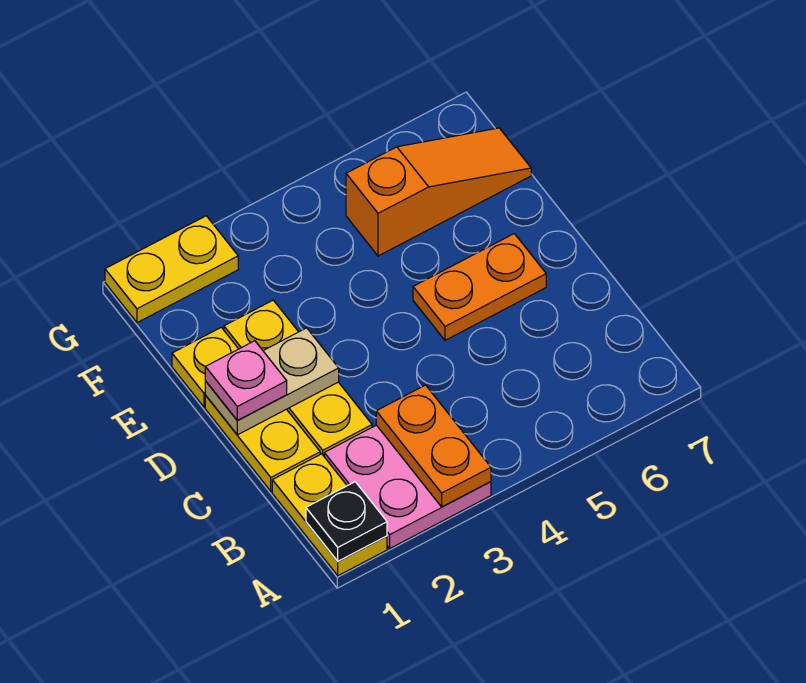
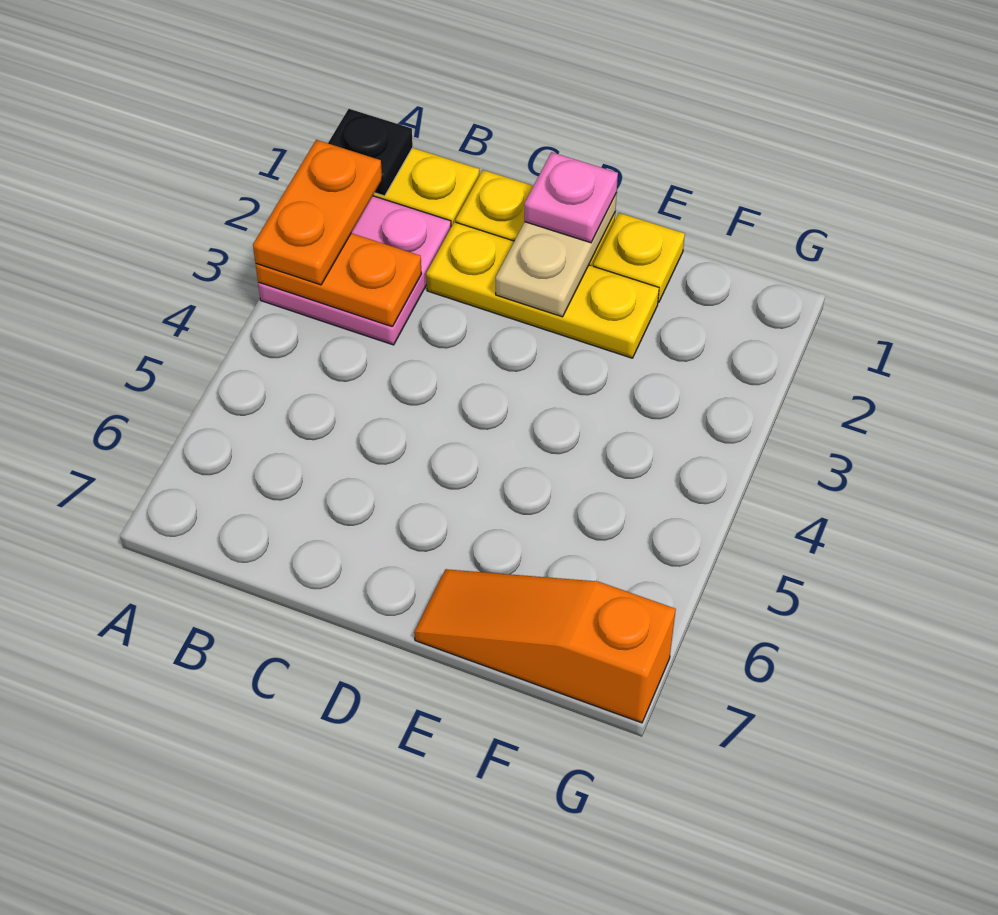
orange plate D5:D6 level 1 -> orange plate A2:A3 level 3
orange slope F5:F7 level 1 top 5 -> orange slope E7:G7 level 1 top G
yellow plate G1:G2 level 1 -> none

